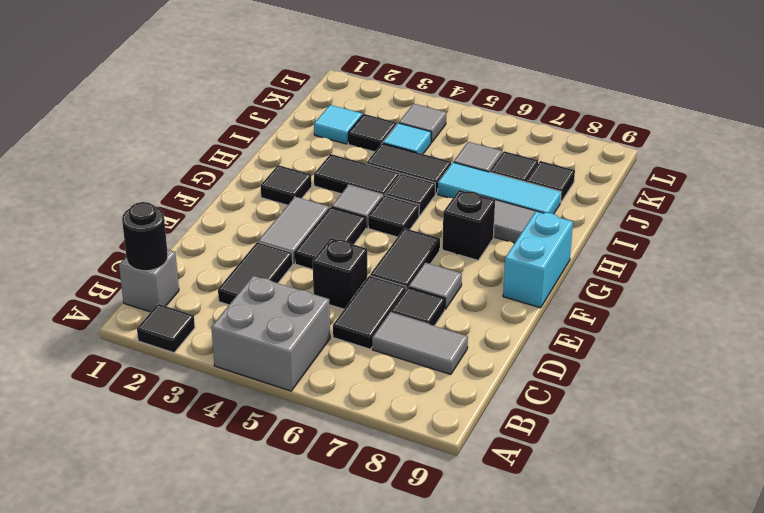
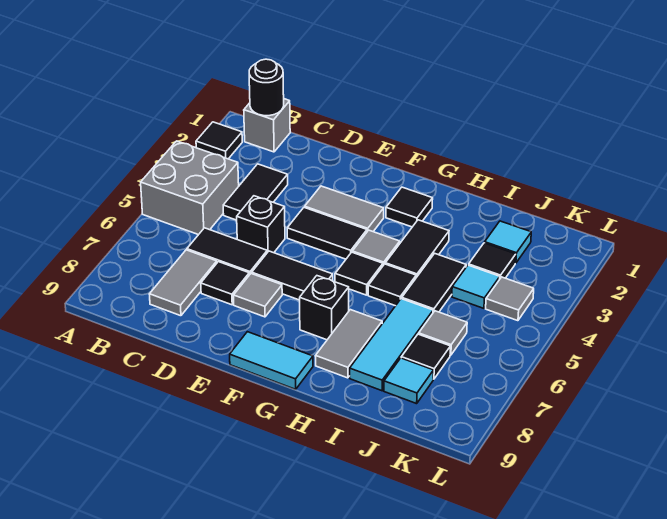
black tile C3:D3 level 1 -> black tile C3:C4 level 1
cyan brick F9:G9 level 1 -> cyan tile F9:G9 level 1
black tile J8 level 1 -> cyan tile J8 level 1

